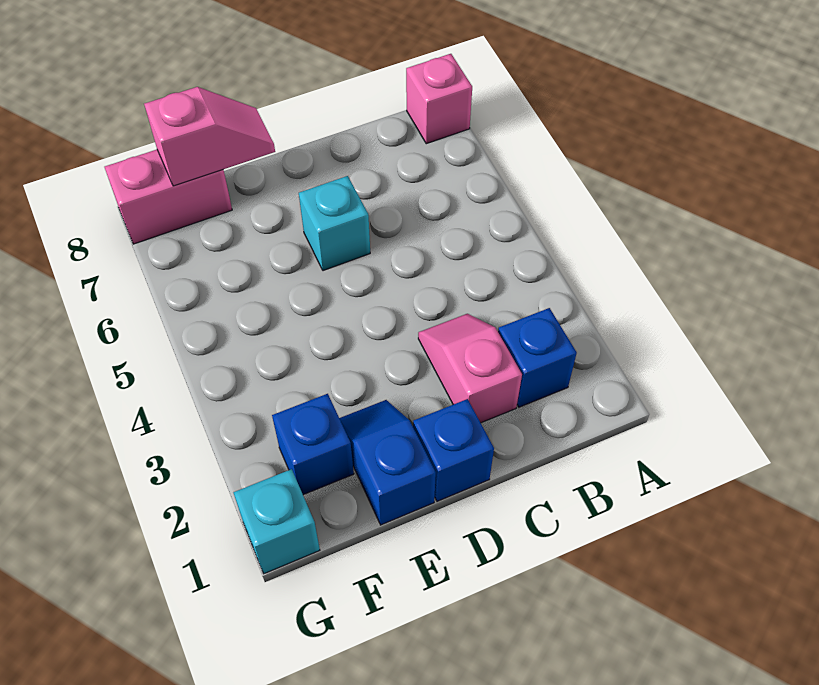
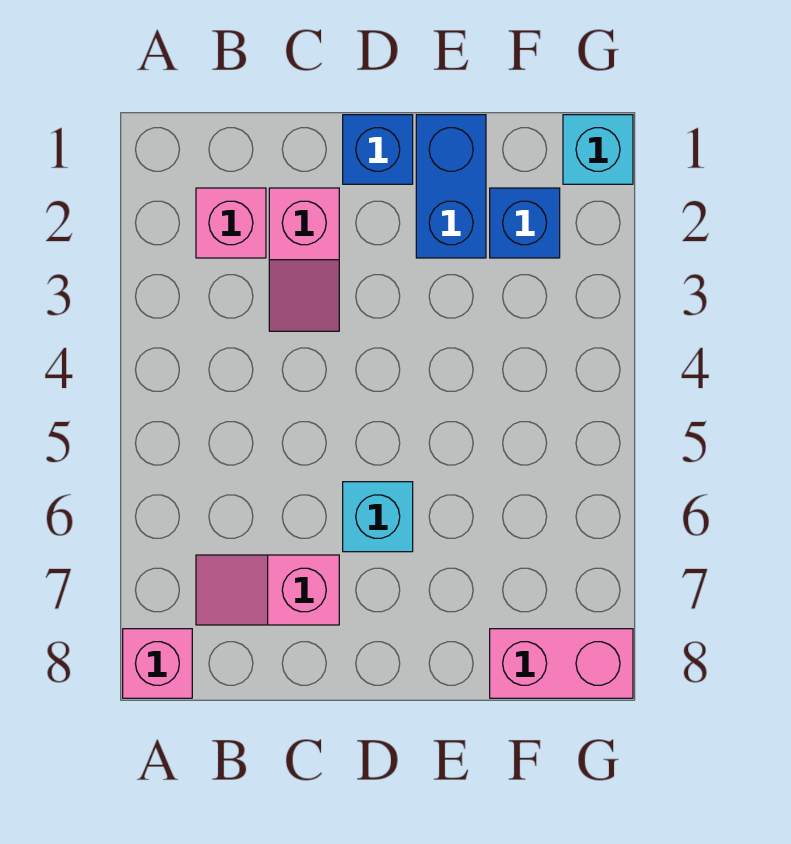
blue brick B2 level 1 -> pink brick B2 level 1
blue slope E1:E2 level 1 top 1 -> blue brick E1:E2 level 1
pink slope E8:F8 level 2 top F -> pink slope B7:C7 level 1 top C

